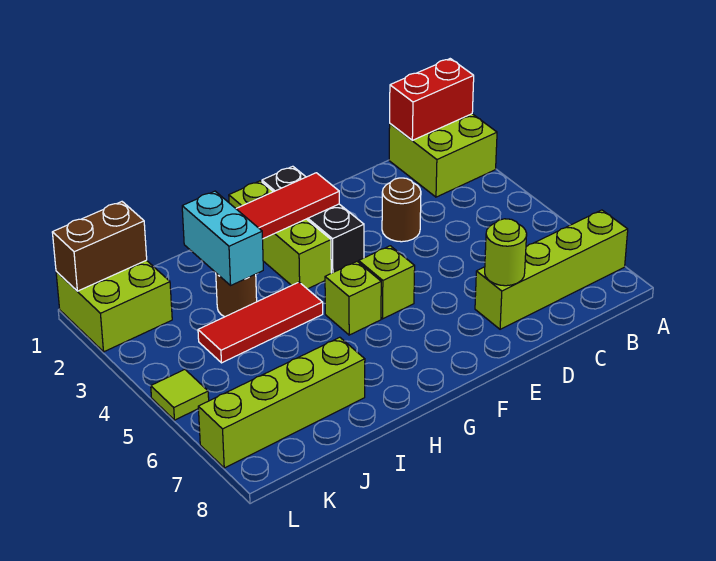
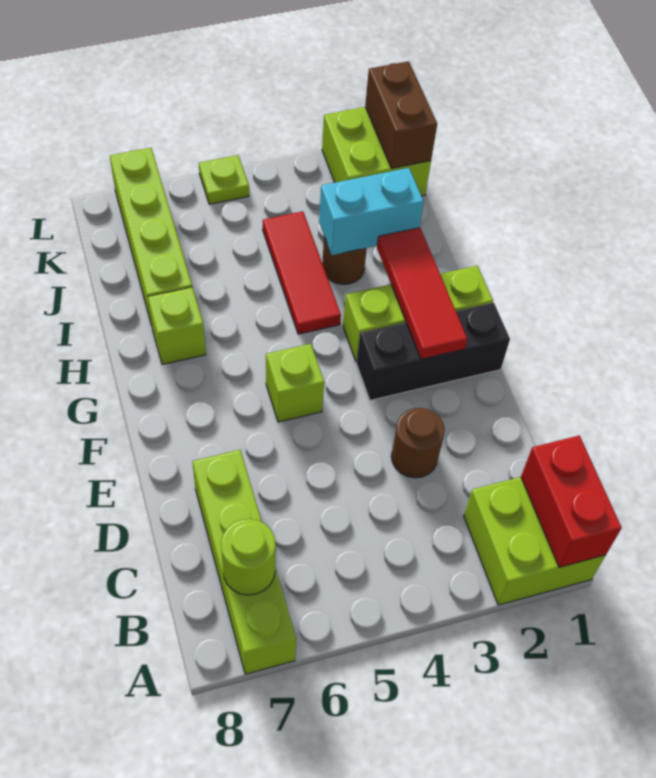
lime round brick D7 level 2 -> lime round brick B7 level 2
lime brick G5 level 1 -> lime brick H7 level 1
lime tile L5 level 1 -> lime plate L5 level 1

